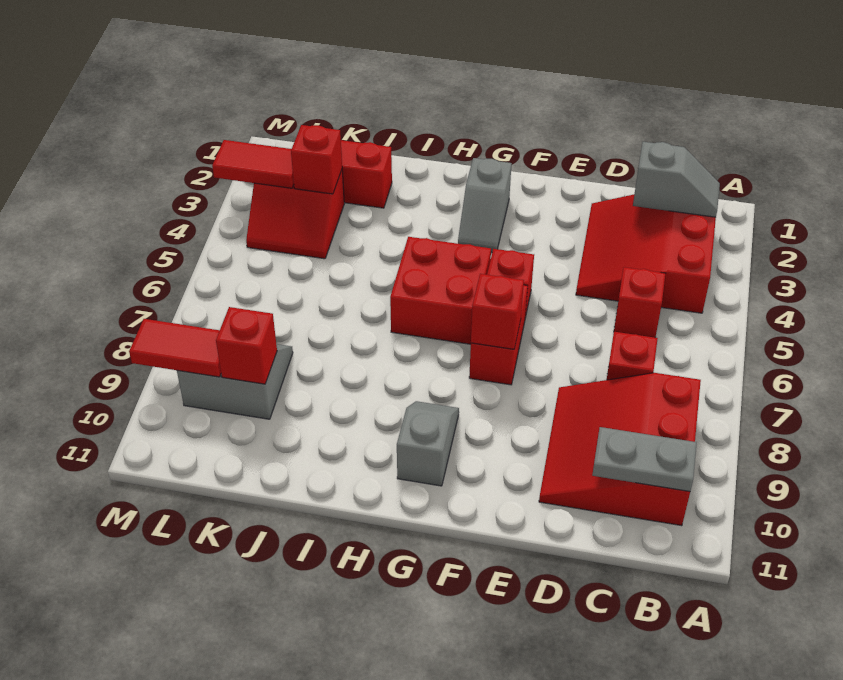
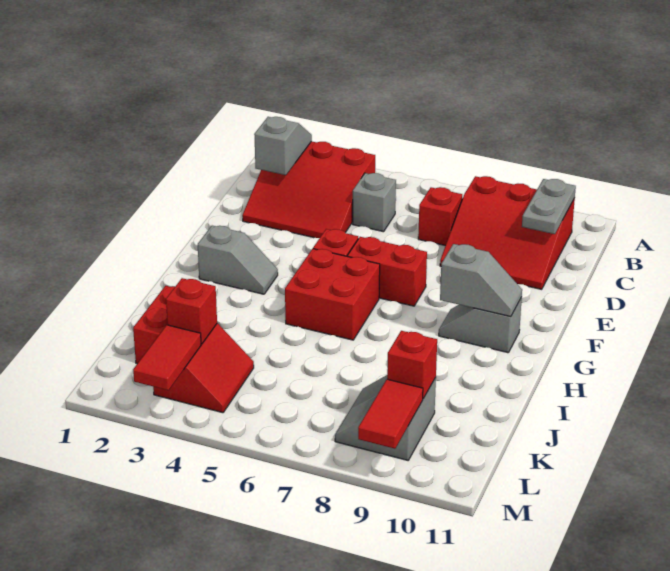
red brick C5 level 1 -> grey brick C5 level 1
red brick F7 level 2 -> none
none -> grey slope G9:G10 level 2 top 9

